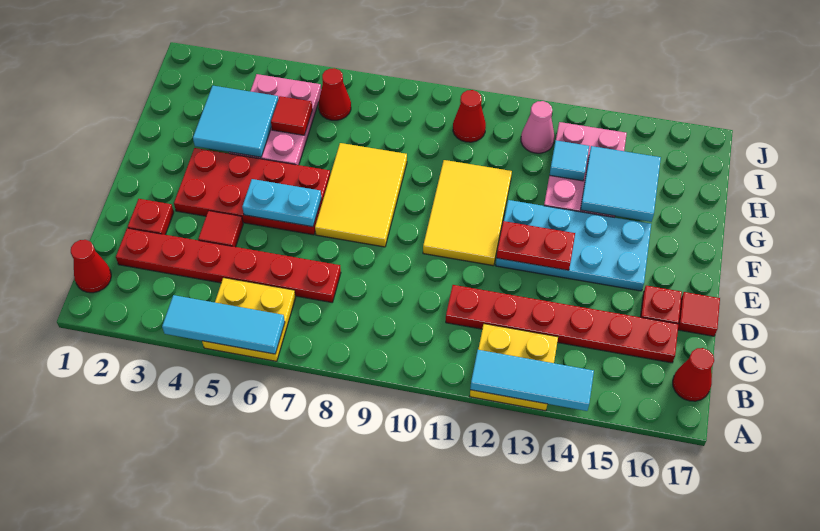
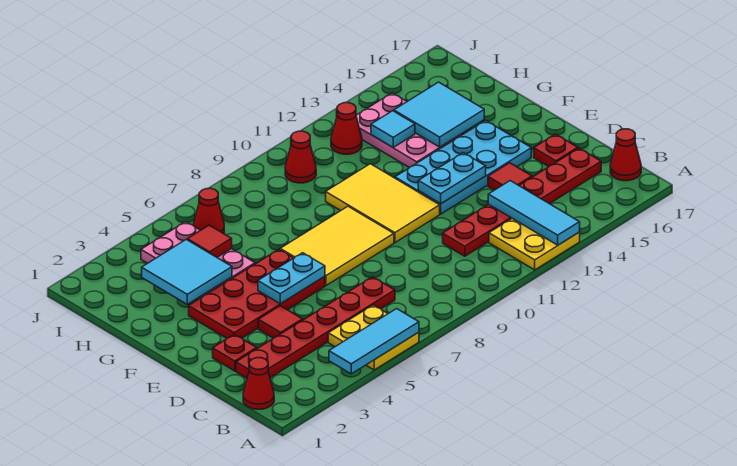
cyan tile A12:A14 level 2 -> cyan tile A13:C13 level 2
red tile D17 level 1 -> red tile D14 level 1
yellow tile E7:G8 level 1 -> yellow tile E7:F9 level 1
red plate E12:E13 level 2 -> cyan plate E12:E13 level 2
pink cone I12 level 1 -> red cone I12 level 1

